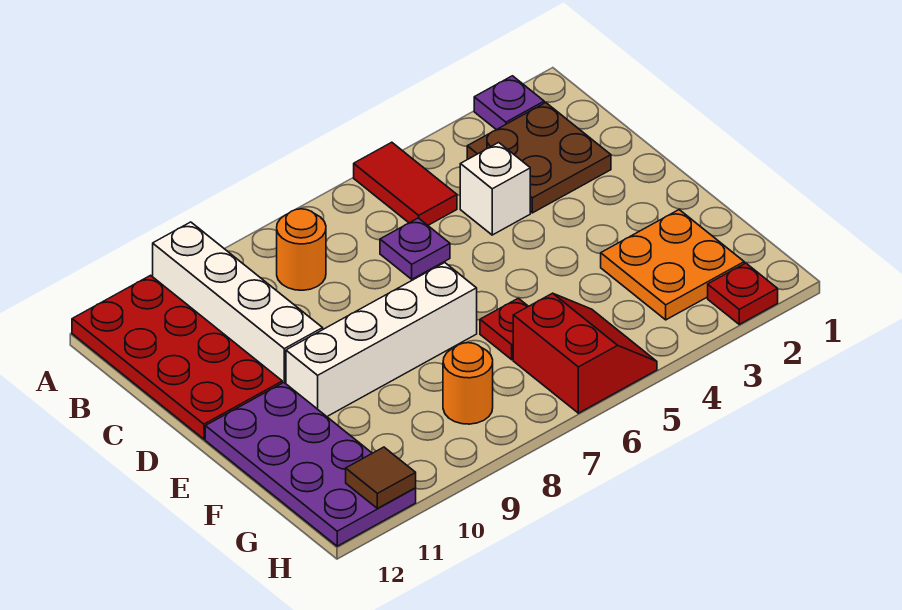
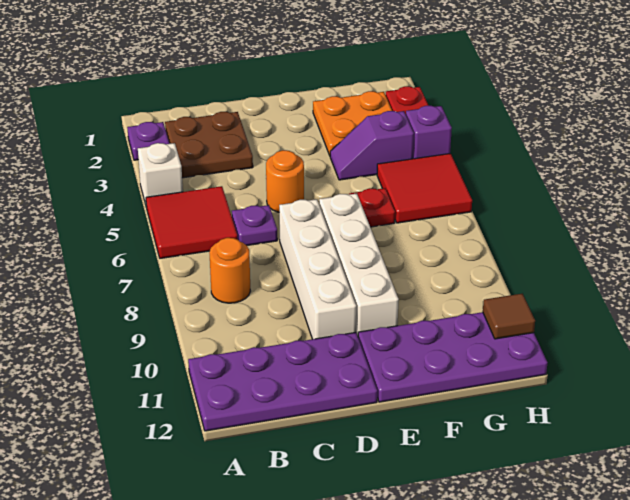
red tile A5:B5 level 1 -> red tile A5:B6 level 1
white brick A10:D10 level 1 -> white brick D7:D10 level 1
red plate A11:D12 level 1 -> purple plate A11:D12 level 1
white brick C4 level 1 -> white brick A4 level 1
none -> purple slope F4:G4 level 1 top G
red slope G5:H6 level 1 top 6 -> red tile G5:H6 level 1
orange round brick G8 level 1 -> orange round brick D5 level 1
none -> purple brick H4 level 1

